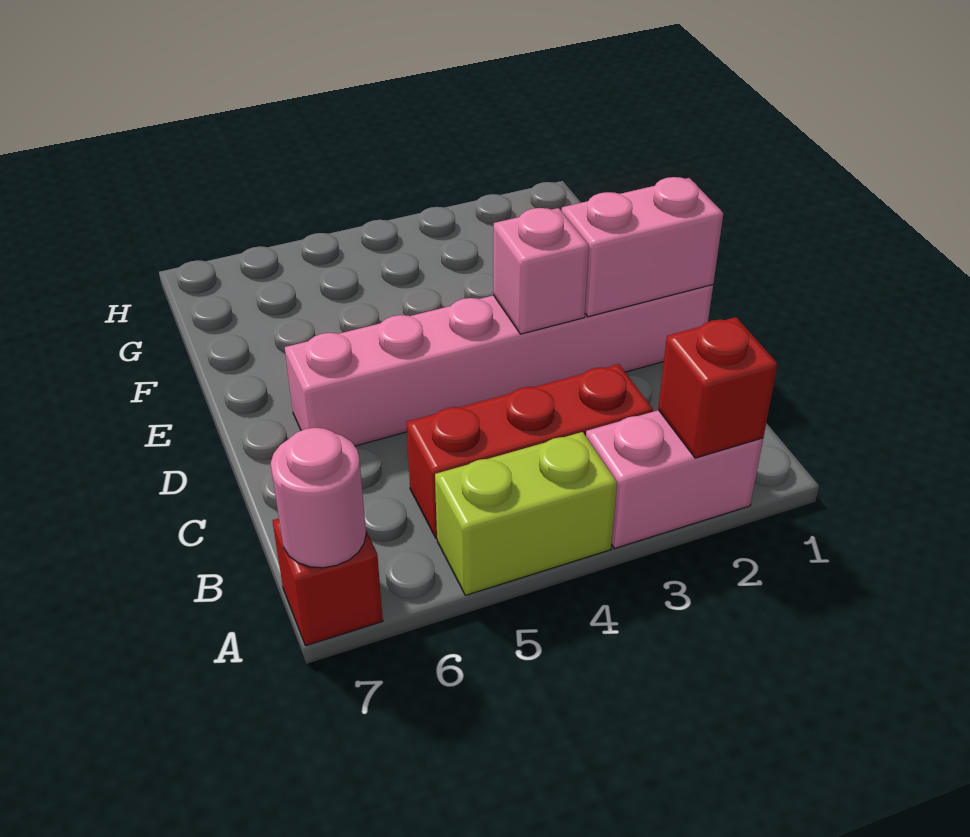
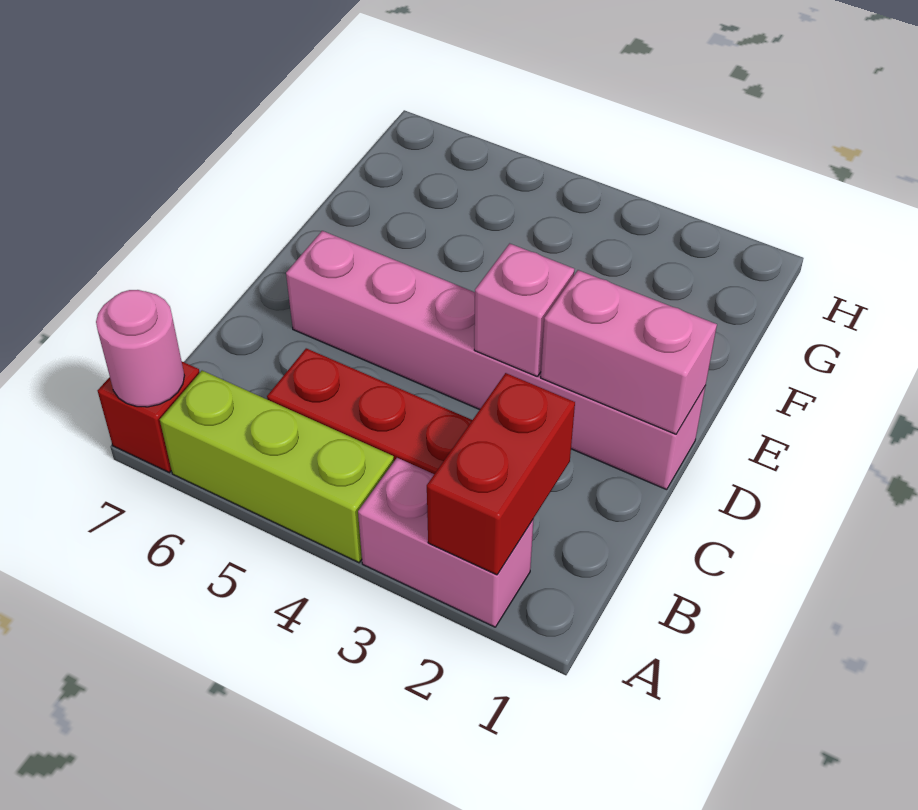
red brick A2 level 2 -> red brick A2:B2 level 2
lime brick A4:A5 level 1 -> lime brick A4:A6 level 1

